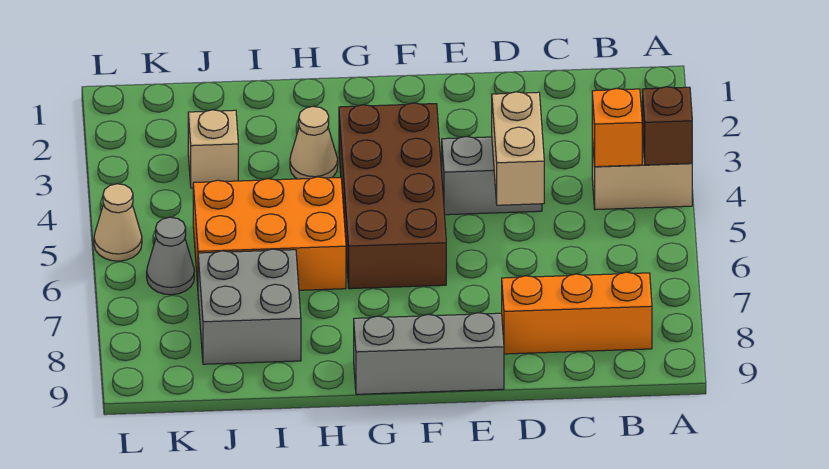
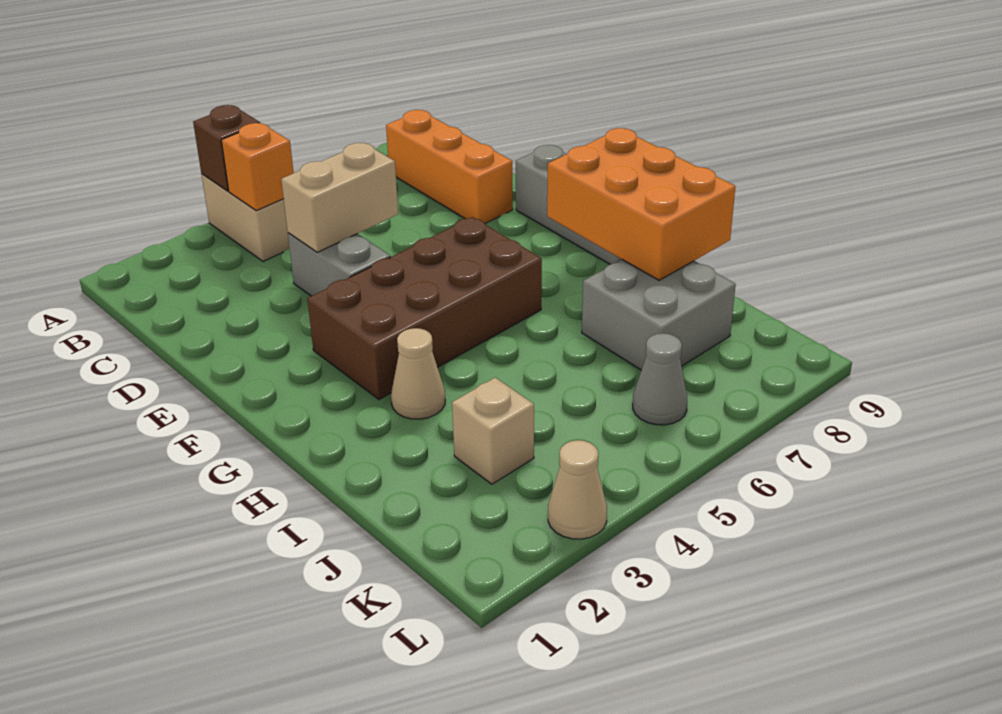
orange brick H5:J6 level 1 -> orange brick G8:I9 level 2
tan cone L5 level 1 -> tan cone L3 level 1

